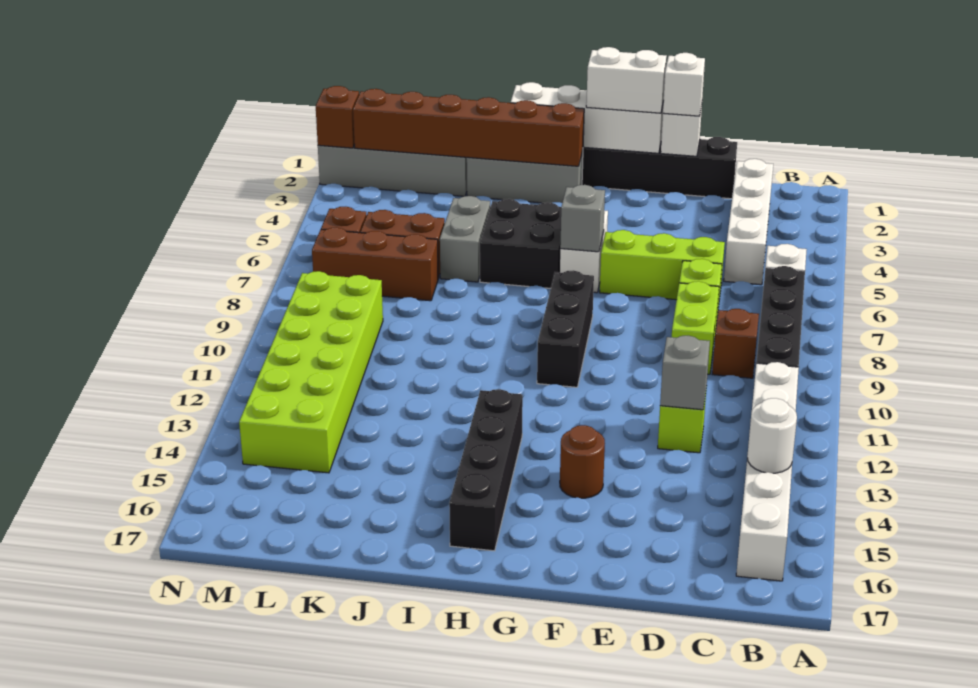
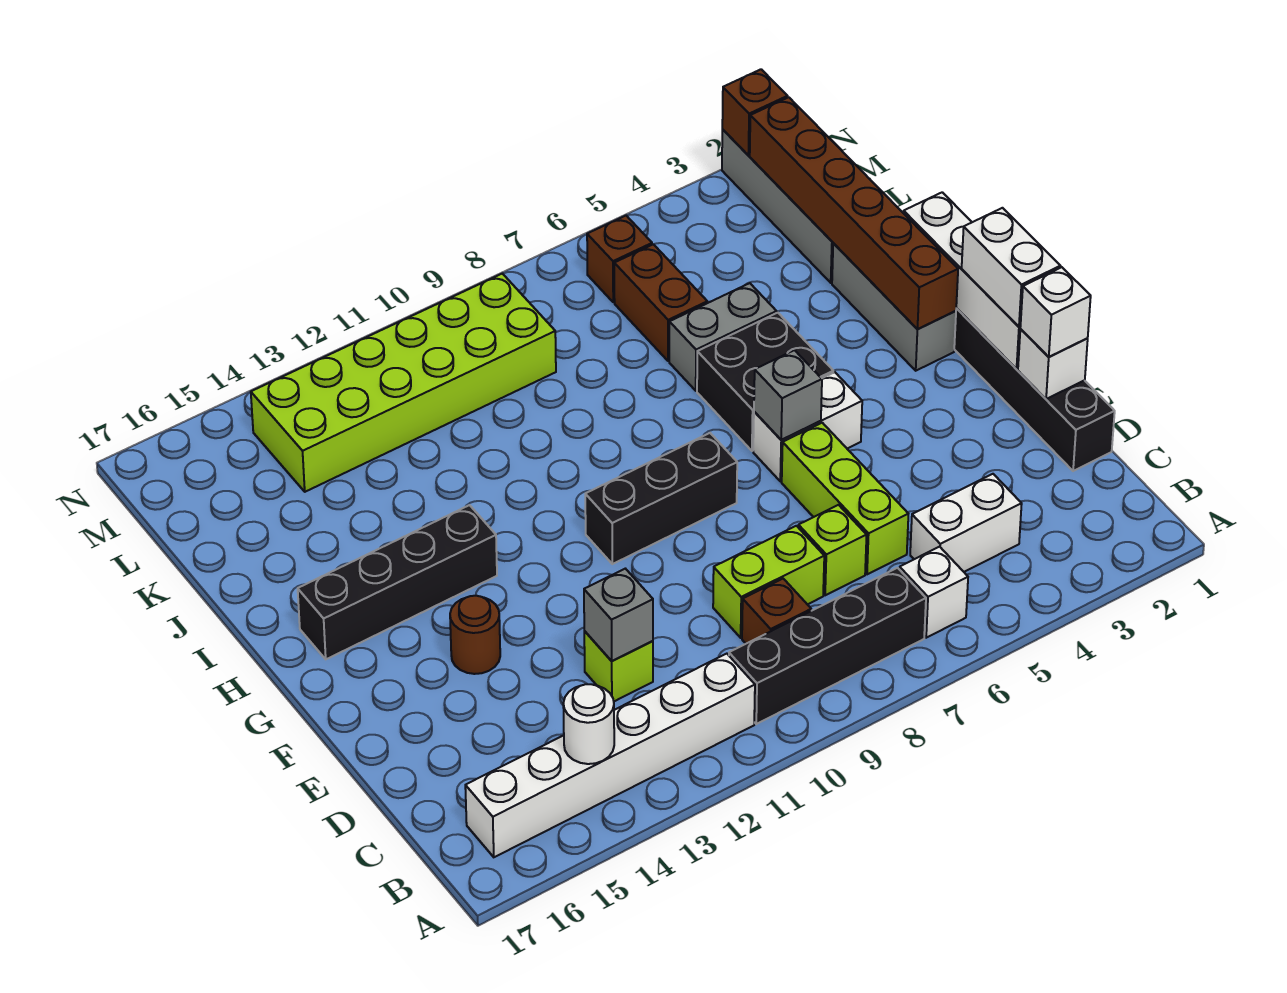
white brick C2:C5 level 1 -> white brick C4:C5 level 1
brown brick K7:M7 level 1 -> none

